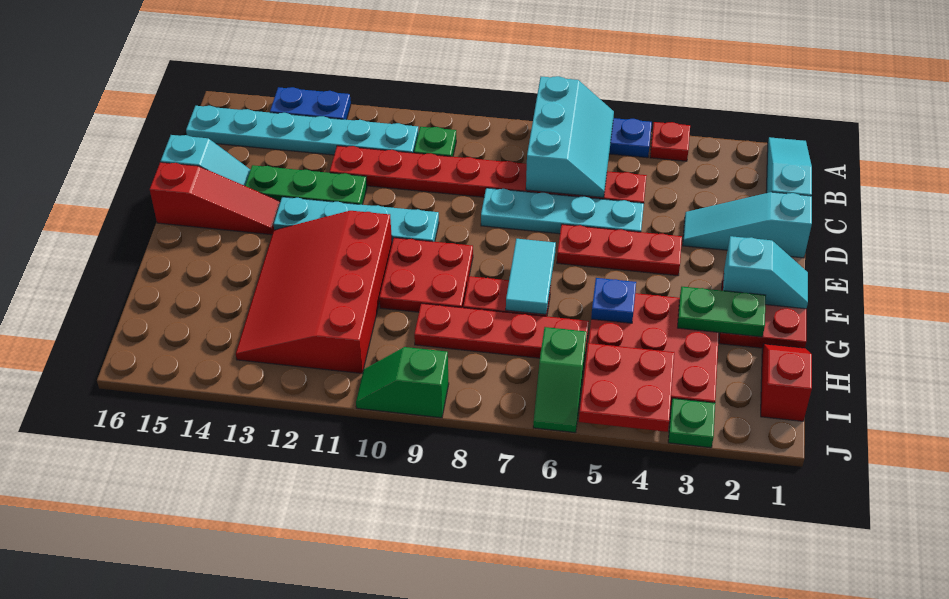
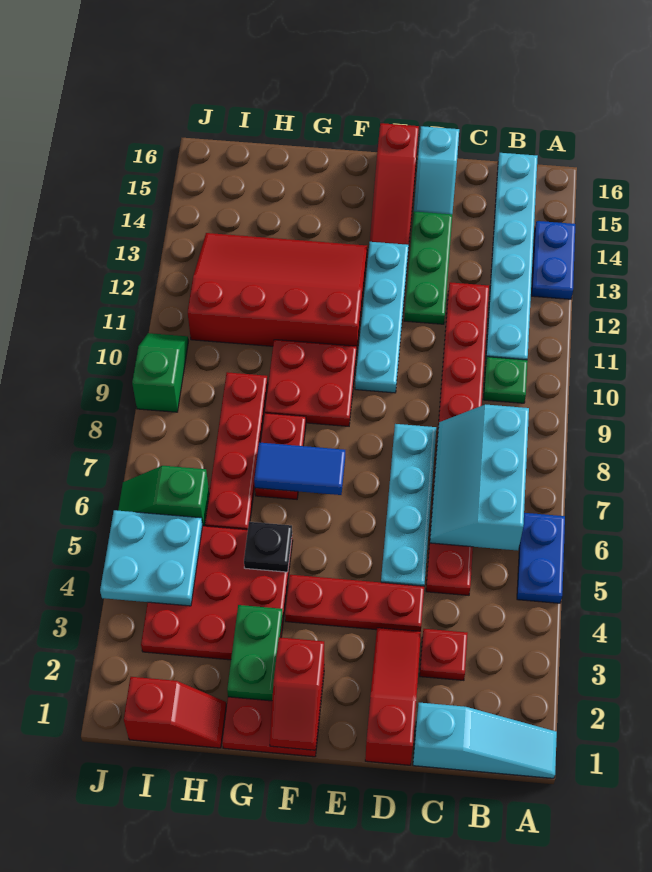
red plate A4 level 1 -> red plate C3 level 1
cyan slope A6:C7 level 2 top 7 -> cyan slope B6:C8 level 2 top B
cyan slope D1:D3 level 1 top 1 -> red slope D1:D3 level 1 top 1
red plate E4:E6 level 1 -> red plate D4:F4 level 1
cyan slope F1:F2 level 2 top 2 -> red slope F1:F2 level 2 top 2
cyan tile F7:G7 level 2 -> blue tile F7:G7 level 2
blue plate G5 level 2 -> black plate G5 level 2
red plate I4:J5 level 2 -> cyan plate I4:J5 level 2
green plate J3 level 1 -> none

